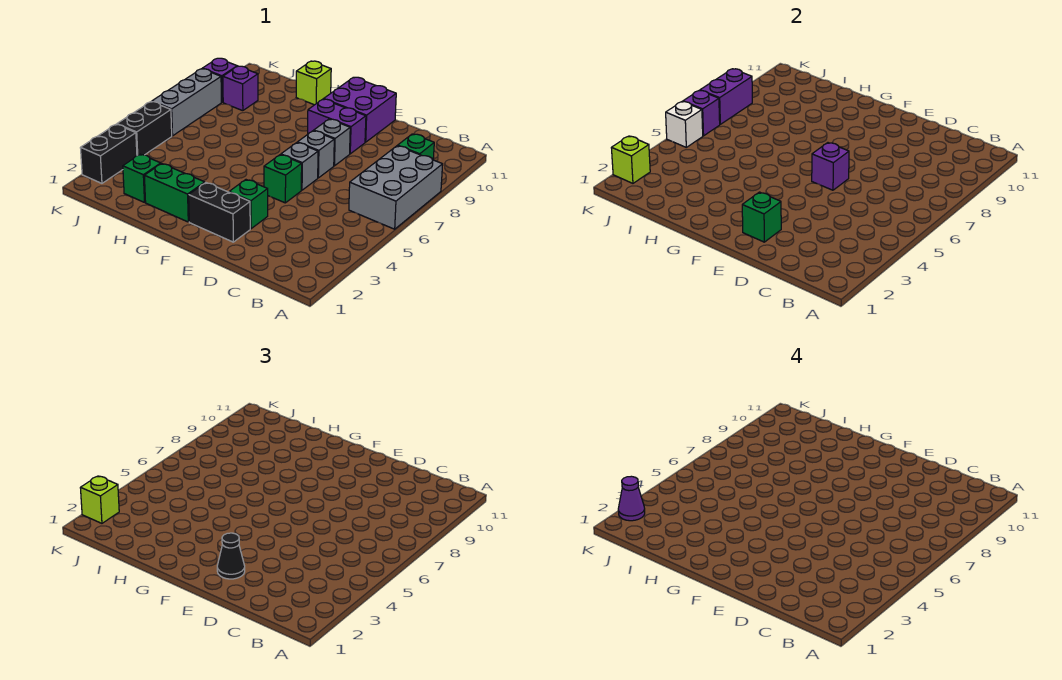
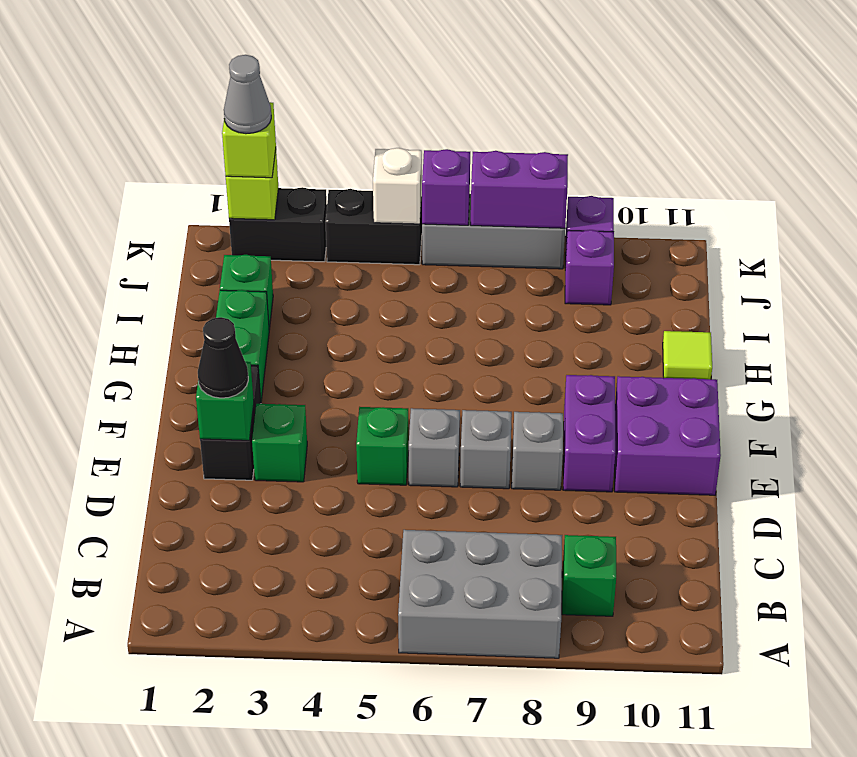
purple brick E6 level 2 -> none
lime brick H11 level 1 -> lime tile H11 level 1
purple cone K2 level 4 -> grey cone K2 level 4

